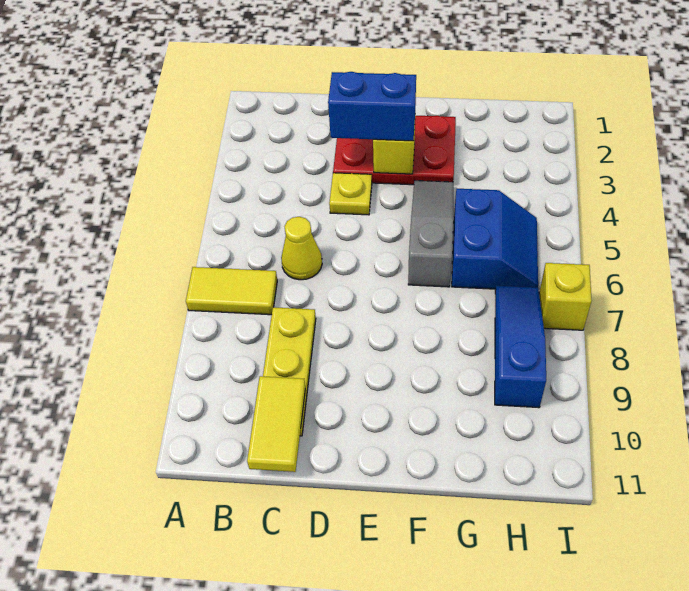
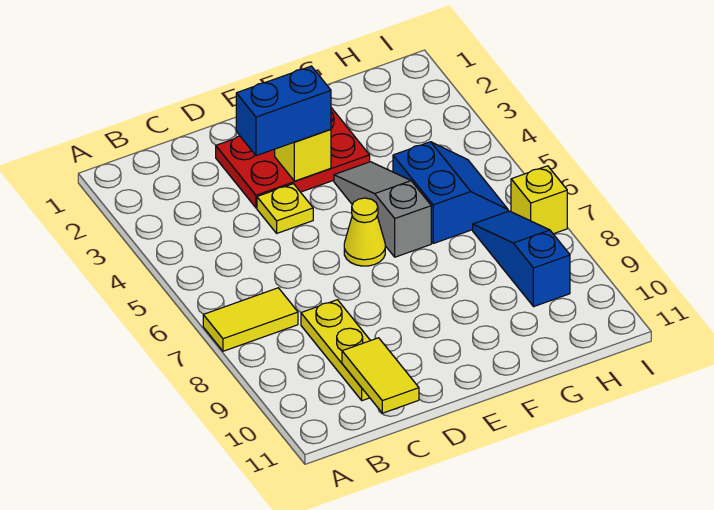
yellow cone C6 level 1 -> yellow cone E6 level 1

